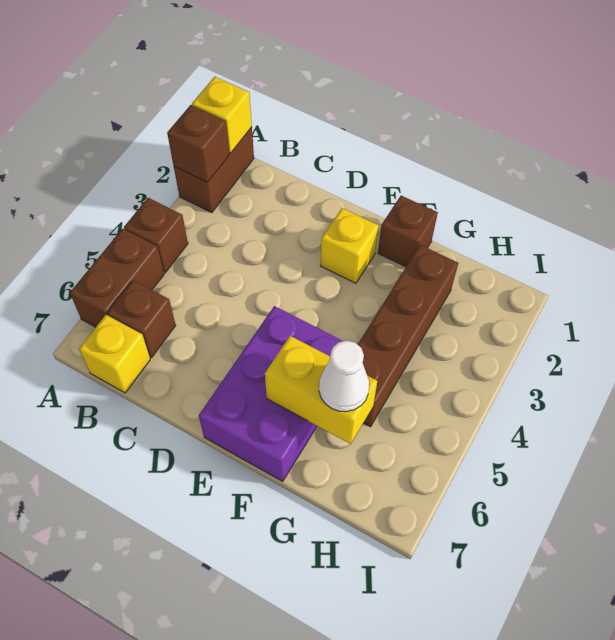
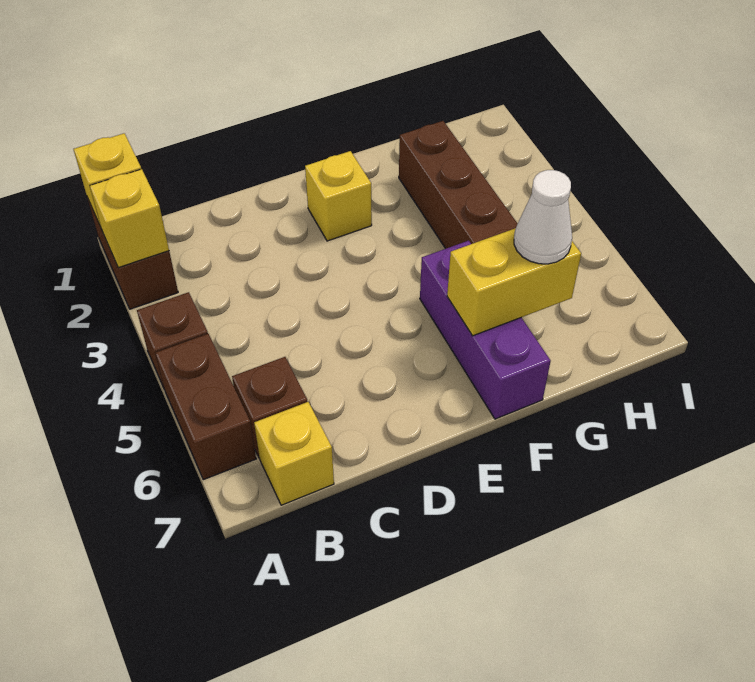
brown brick A2 level 2 -> yellow brick A2 level 2
purple brick E5:F7 level 1 -> purple brick F5:F7 level 1
brown brick F1 level 1 -> none

